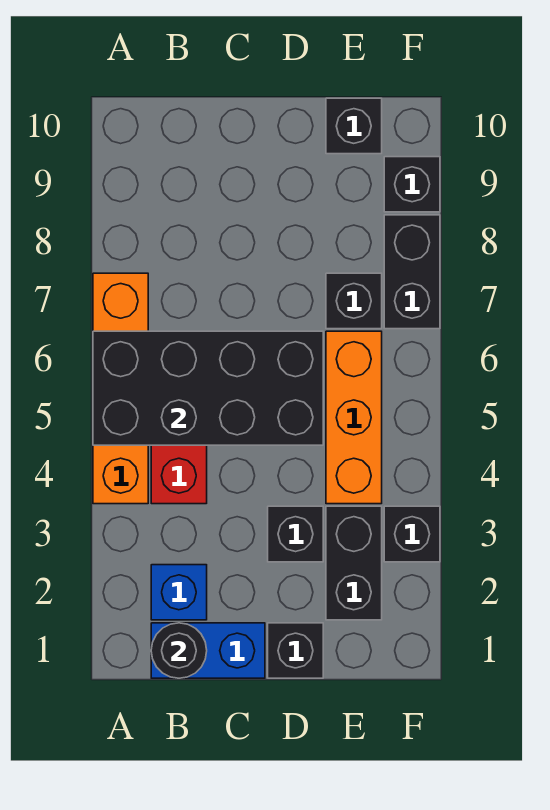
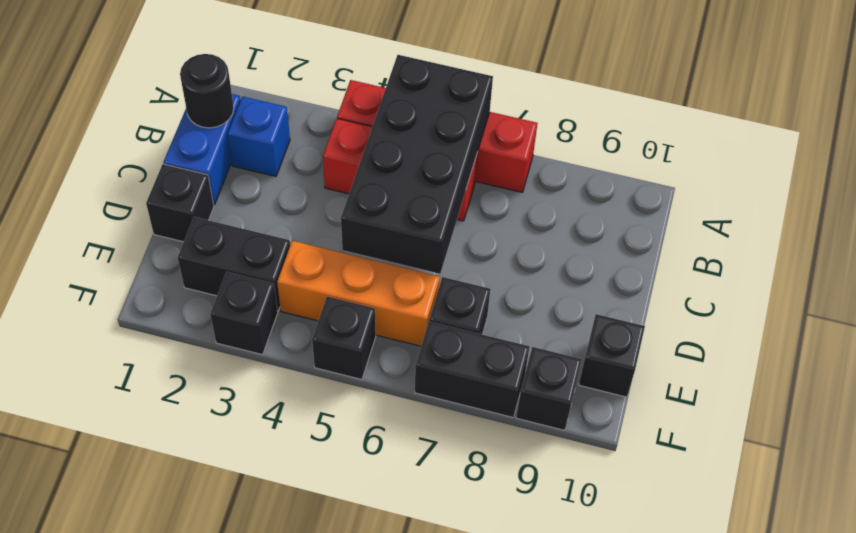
orange brick A4:A7 level 1 -> red brick A4:A7 level 1
black brick D3 level 1 -> black brick F5 level 1

